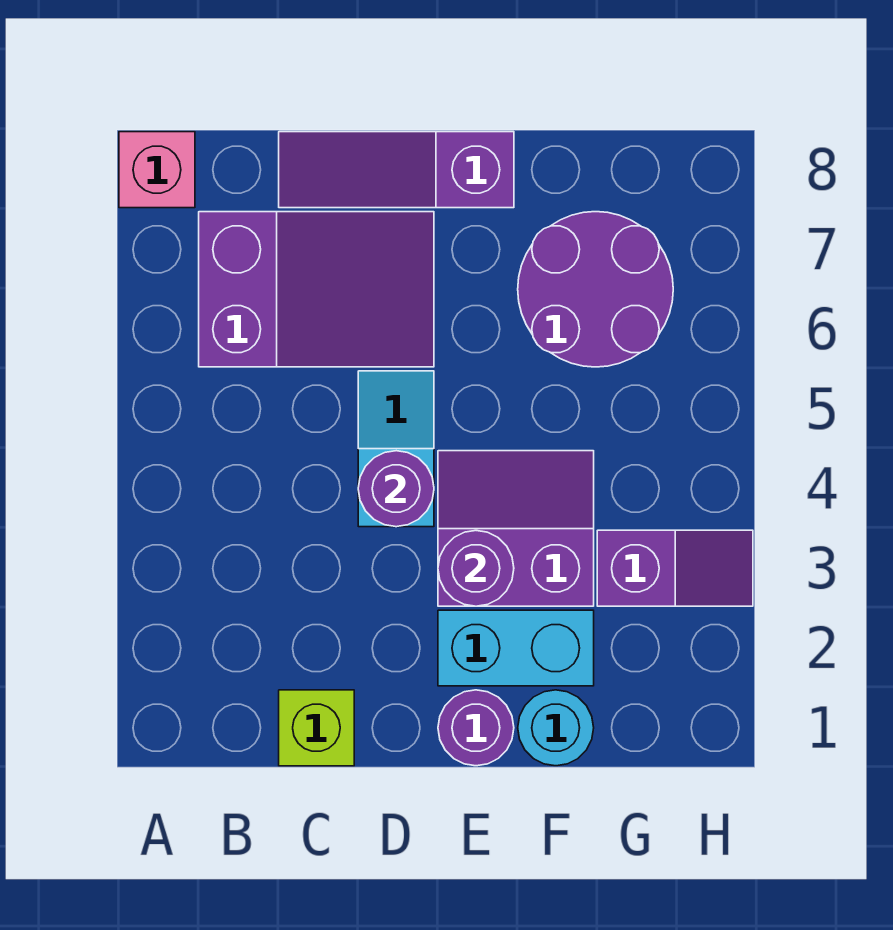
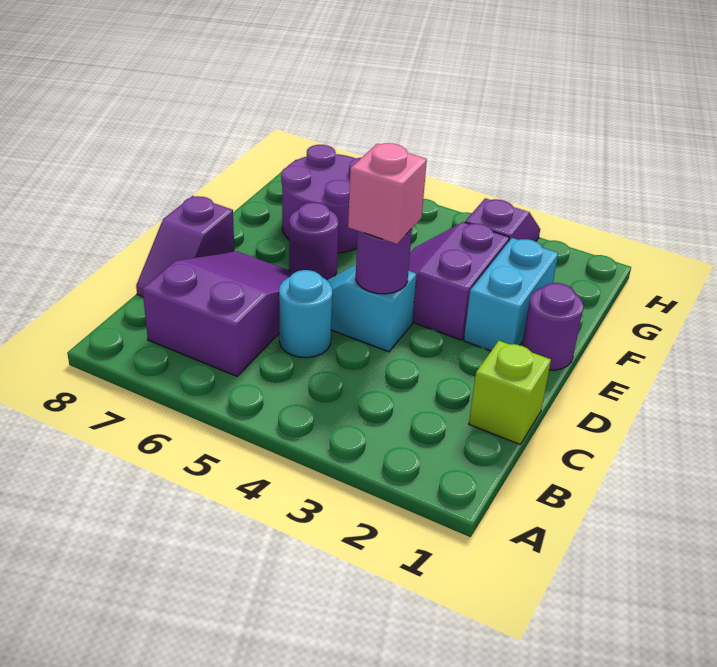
pink brick A8 level 1 -> pink brick D4 level 3
purple slope C8:E8 level 1 top E -> purple slope C8:D8 level 1 top D
purple round brick E3 level 2 -> purple round brick E6 level 1
cyan round brick F1 level 1 -> cyan round brick C5 level 1

